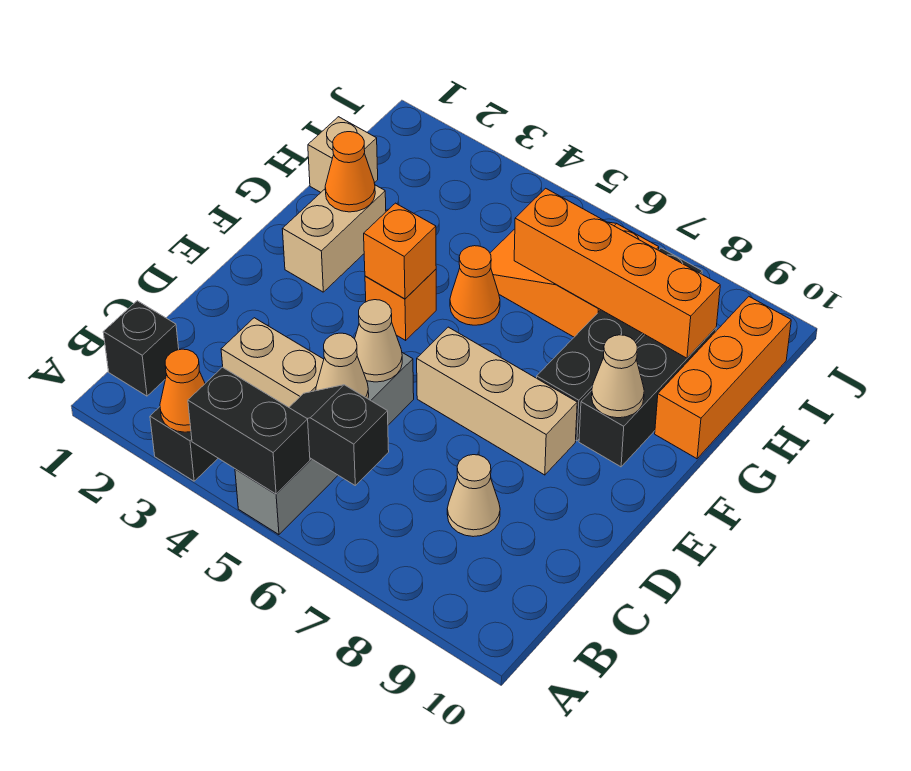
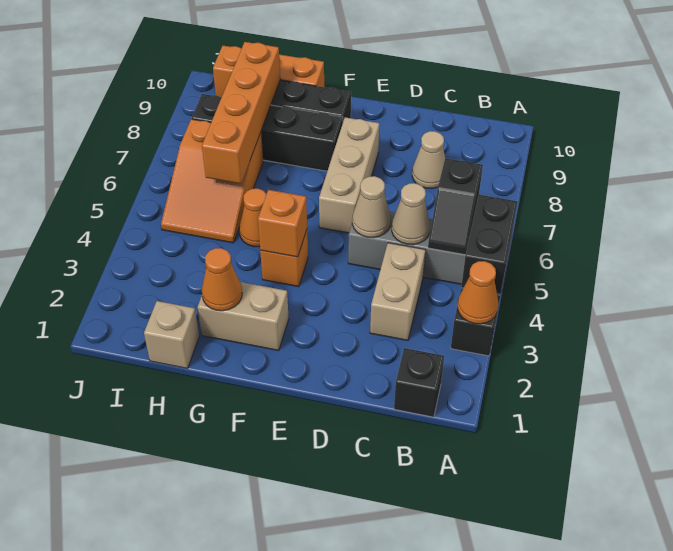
tan cone F9 level 2 -> none

